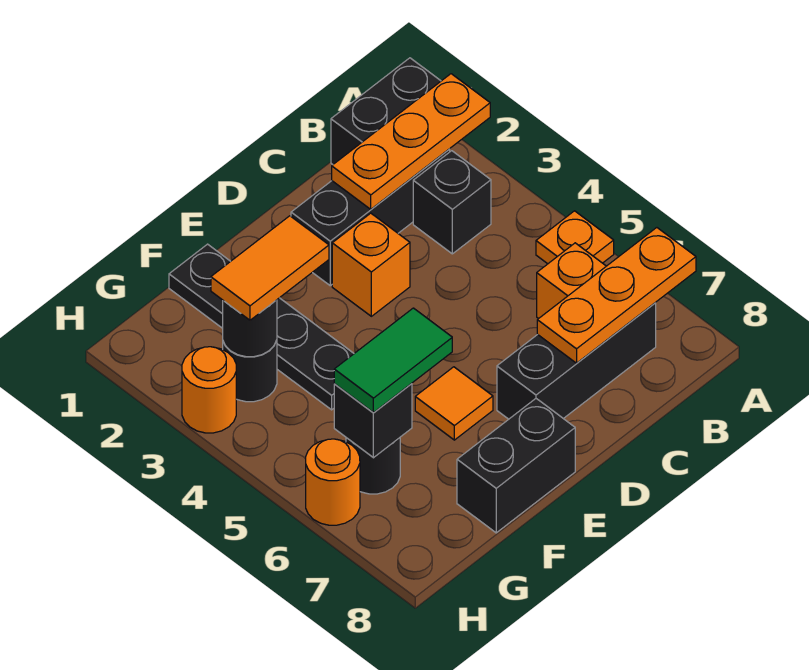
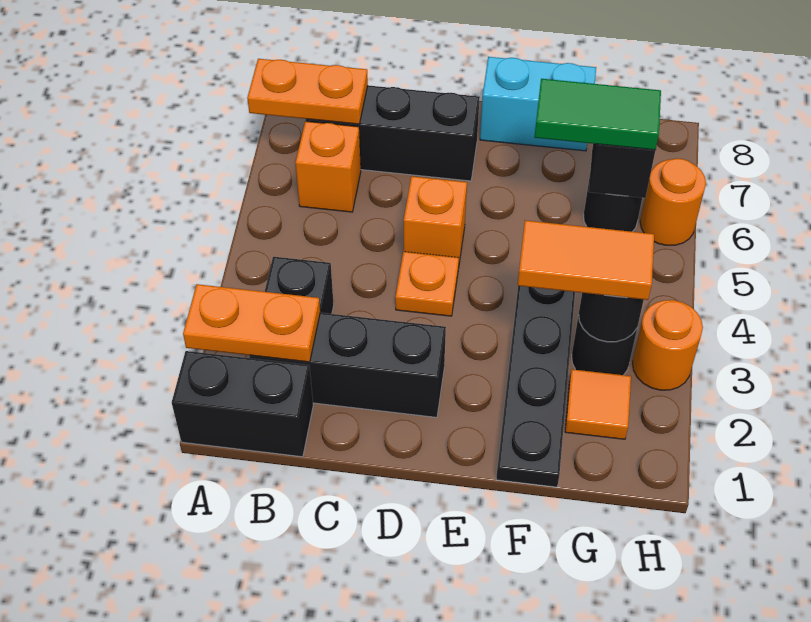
orange plate A2:C2 level 2 -> orange plate A2:B2 level 2
orange plate A5 level 1 -> orange plate D4 level 1
orange plate A7:C7 level 2 -> orange plate A7:B7 level 2
orange brick D3 level 1 -> orange brick D5 level 1
orange tile E6 level 1 -> orange tile G2 level 1
black brick E8:F8 level 1 -> cyan brick E8:F8 level 1

